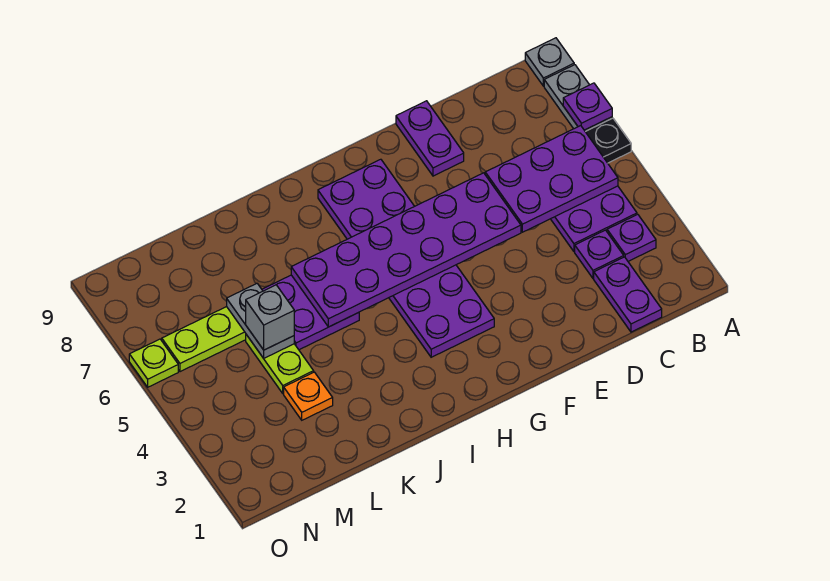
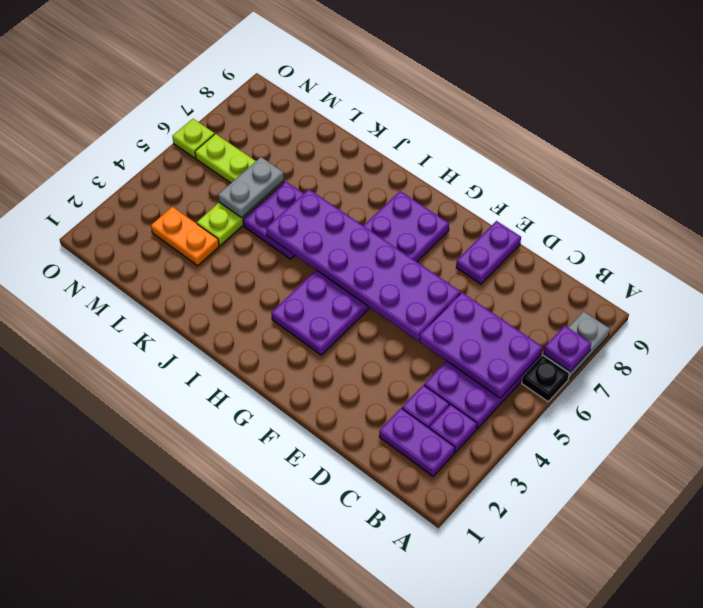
grey plate A9 level 1 -> none
purple plate C1:C2 level 1 -> purple plate B2:C2 level 1
orange plate L3 level 1 -> orange plate L3:M3 level 1
grey brick L5 level 3 -> none

